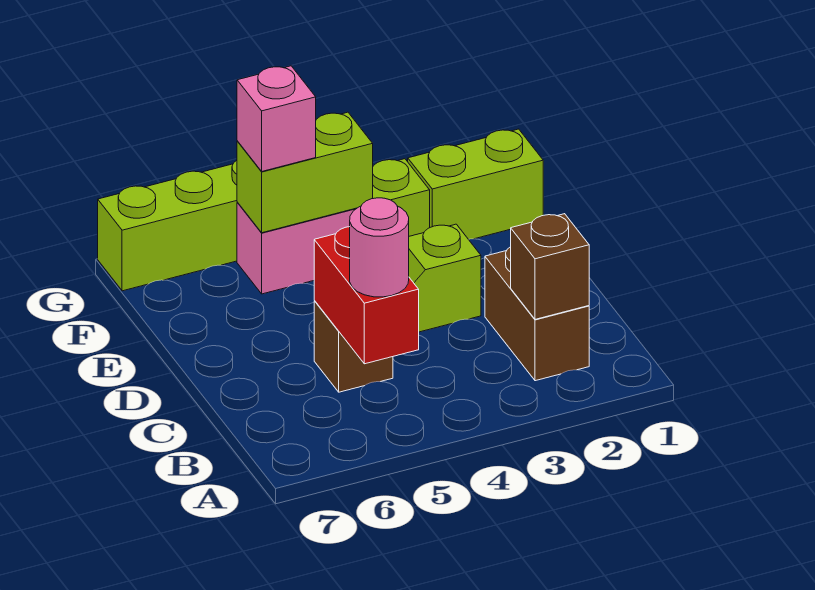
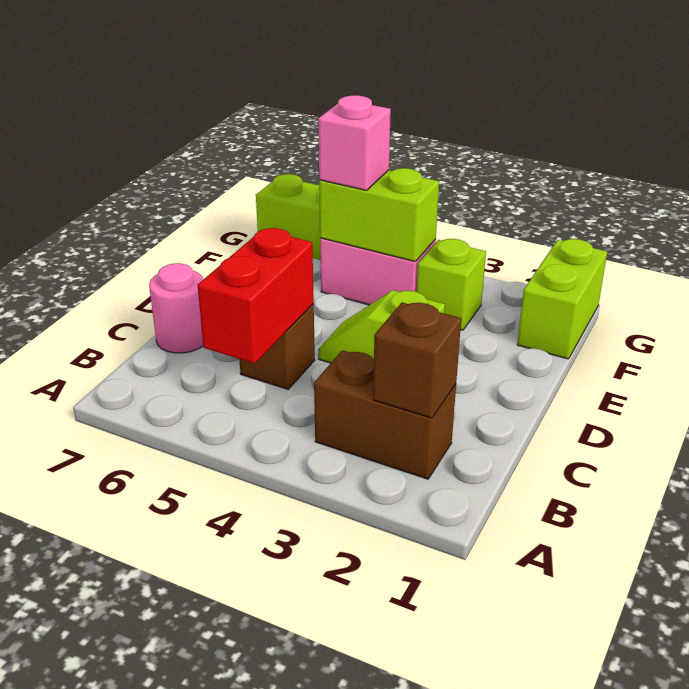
brown brick B2:C2 level 1 -> brown brick B2:B3 level 1
pink round brick B5 level 3 -> pink round brick C7 level 1
lime brick F1:F2 level 1 -> lime brick F1:G1 level 1

